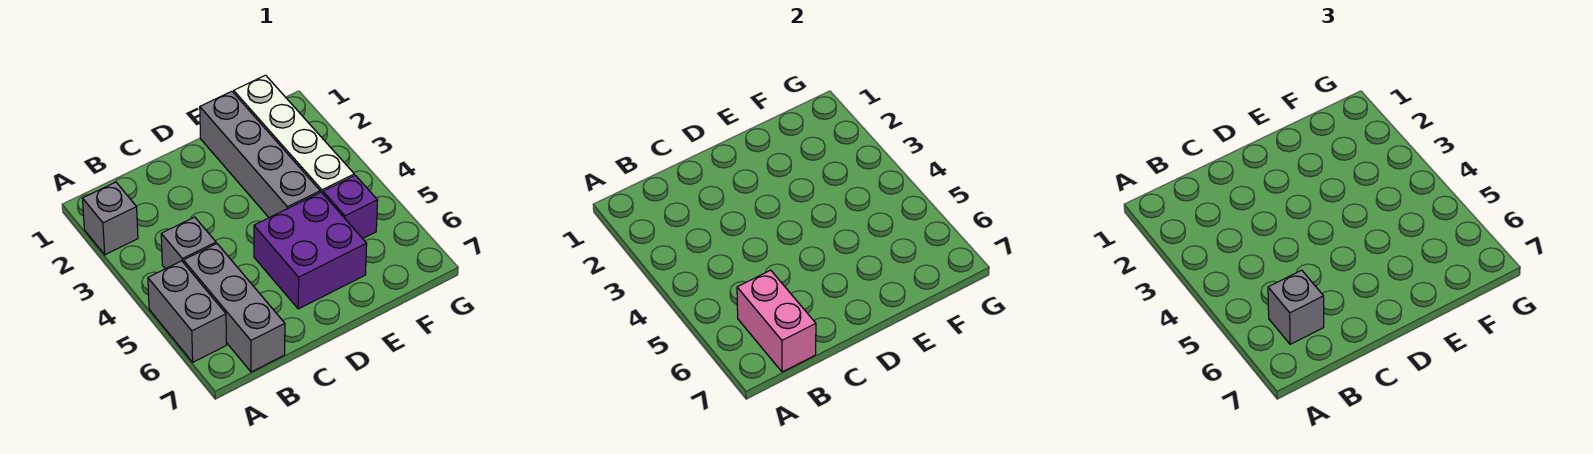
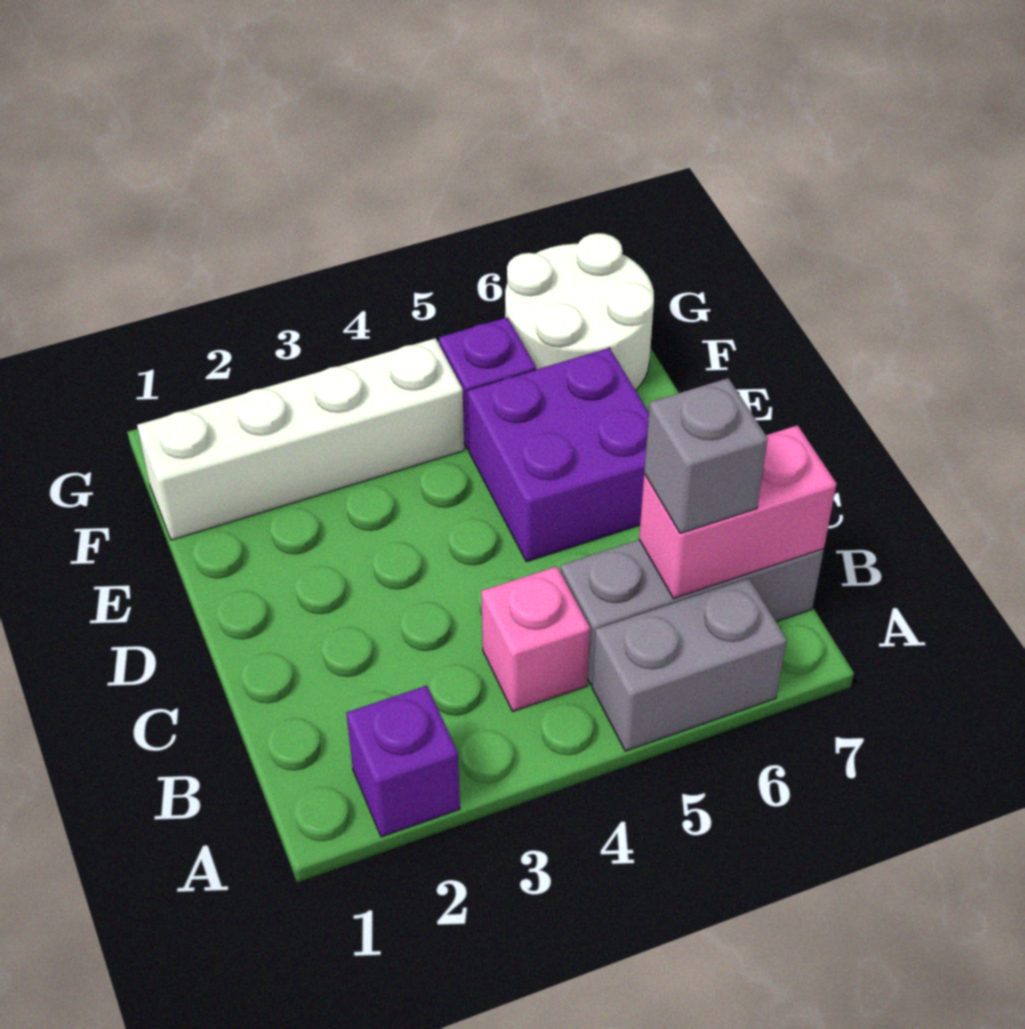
grey brick A2 level 1 -> purple brick A2 level 1
grey brick B4 level 1 -> pink brick B4 level 1
grey brick E1:E4 level 1 -> none
none -> white round brick F6:G7 level 1

